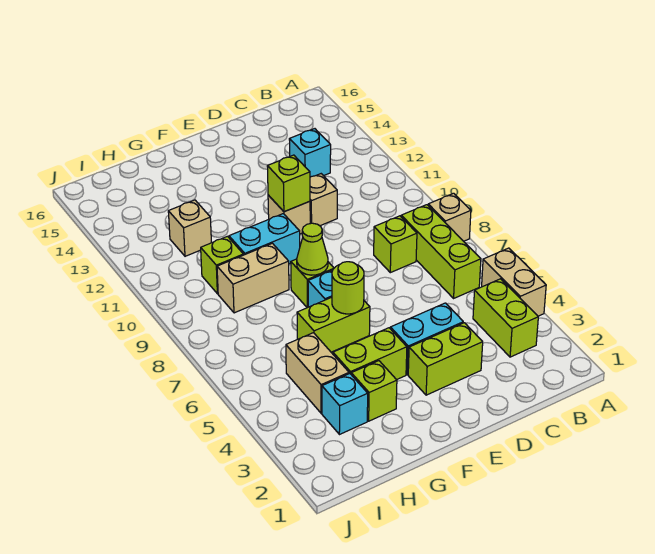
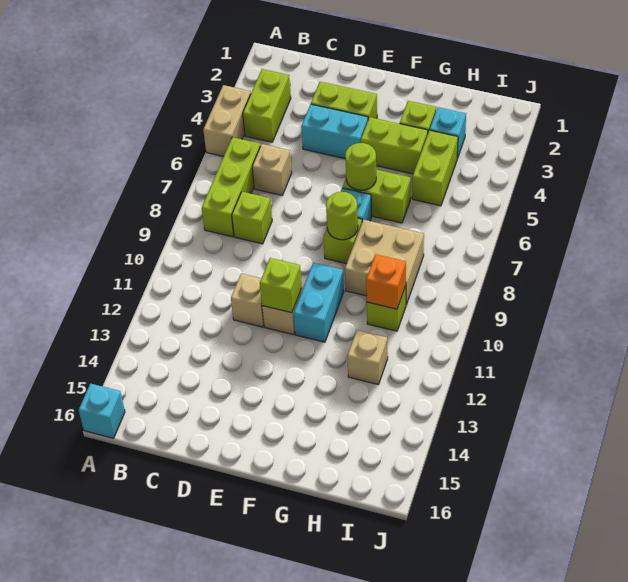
tan brick A8 level 1 -> tan brick C6 level 1
cyan brick C13 level 1 -> cyan brick A16 level 1
lime cone F8 level 2 -> lime round brick F8 level 2
cyan brick F10:G10 level 1 -> cyan brick F10:F11 level 1
tan brick G9:H9 level 1 -> tan brick G8:H9 level 1
tan brick H4:H5 level 1 -> lime brick H4:H5 level 1
none -> orange brick H10 level 2

